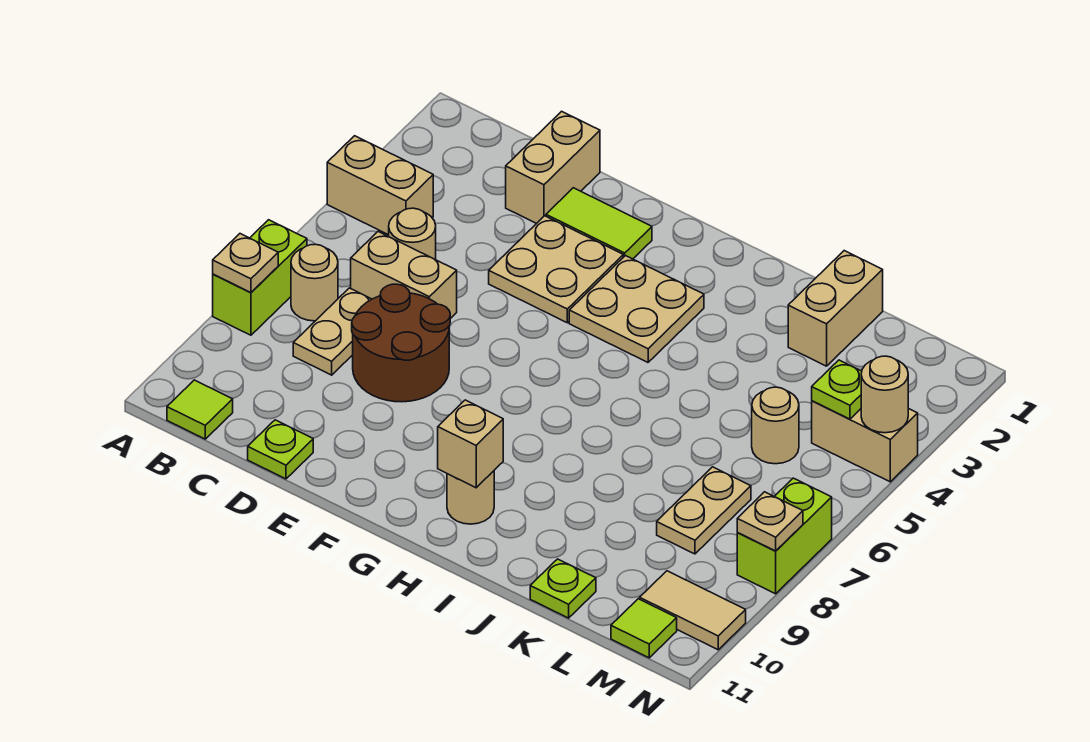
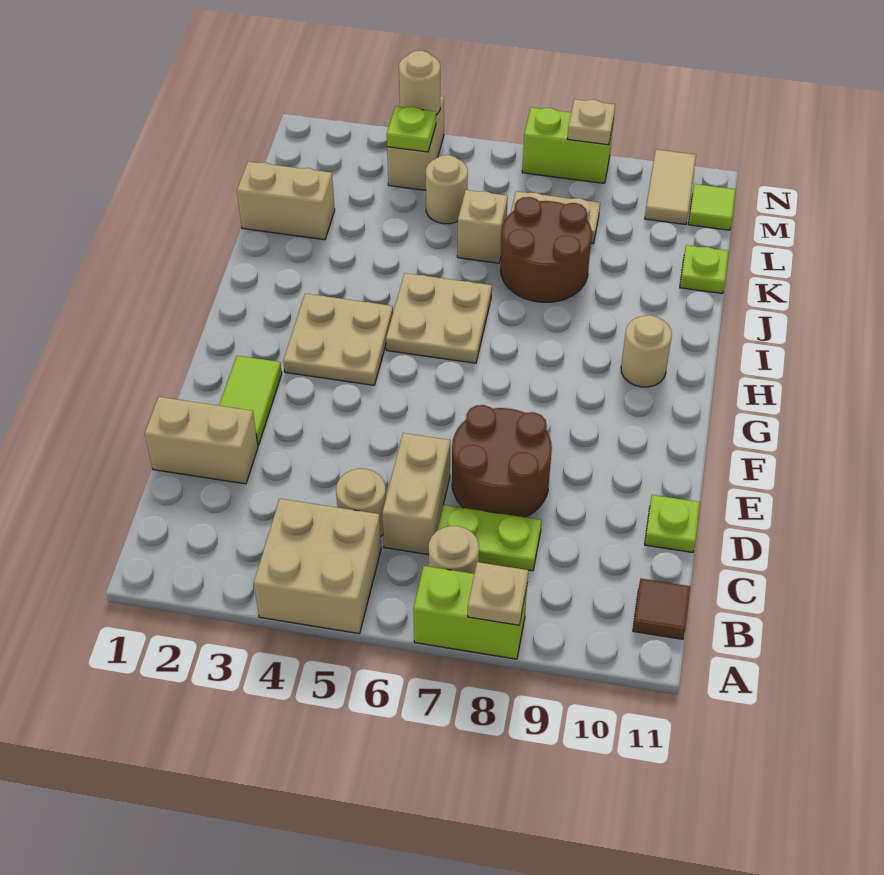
tan brick A4:B4 level 1 -> tan brick A4:B5 level 1
lime tile B11 level 1 -> brown tile B11 level 1
tan plate C7:C8 level 1 -> lime plate C7:C8 level 1
tan plate E3:F4 level 1 -> tan plate H5:I6 level 1
tan brick H10 level 2 -> tan brick K6 level 1
none -> brown round brick J7:K8 level 1

